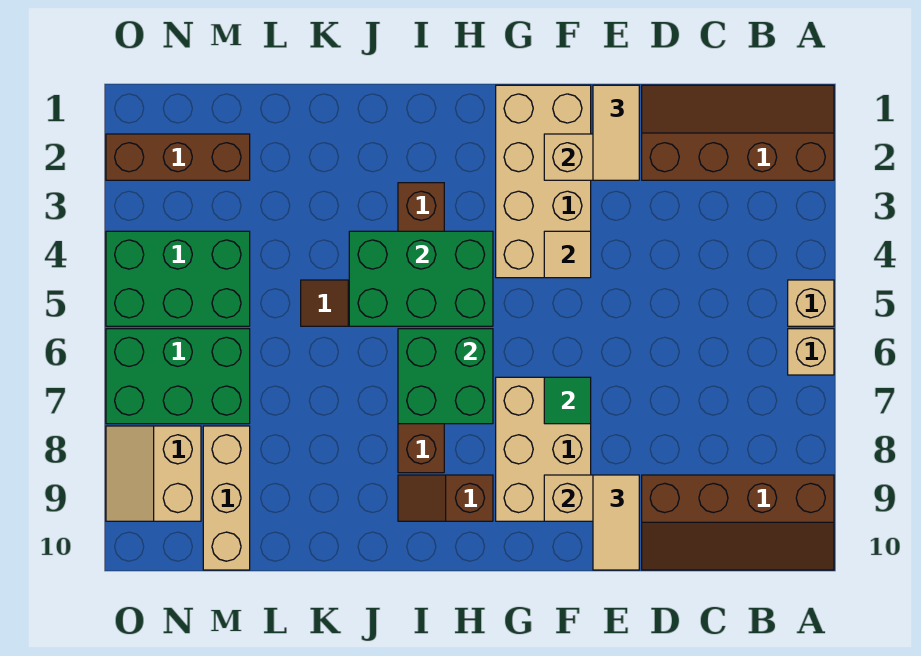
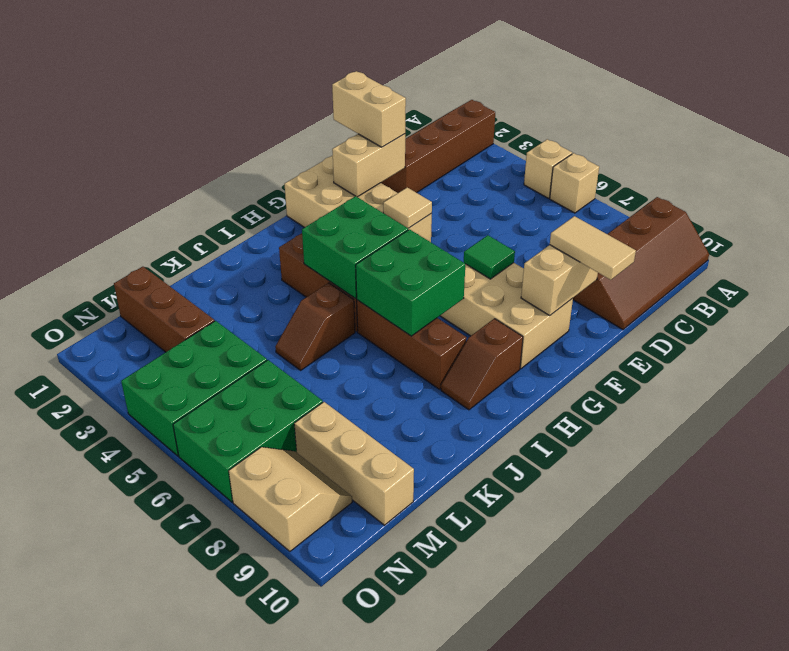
tan tile E1:E2 level 3 -> tan brick E1:E2 level 3
green brick H4:J5 level 2 -> green brick H4:I5 level 2
brown brick M2:O2 level 1 -> brown brick M1:M3 level 1
tan slope N8:O9 level 1 top N -> tan slope N8:O9 level 1 top O

